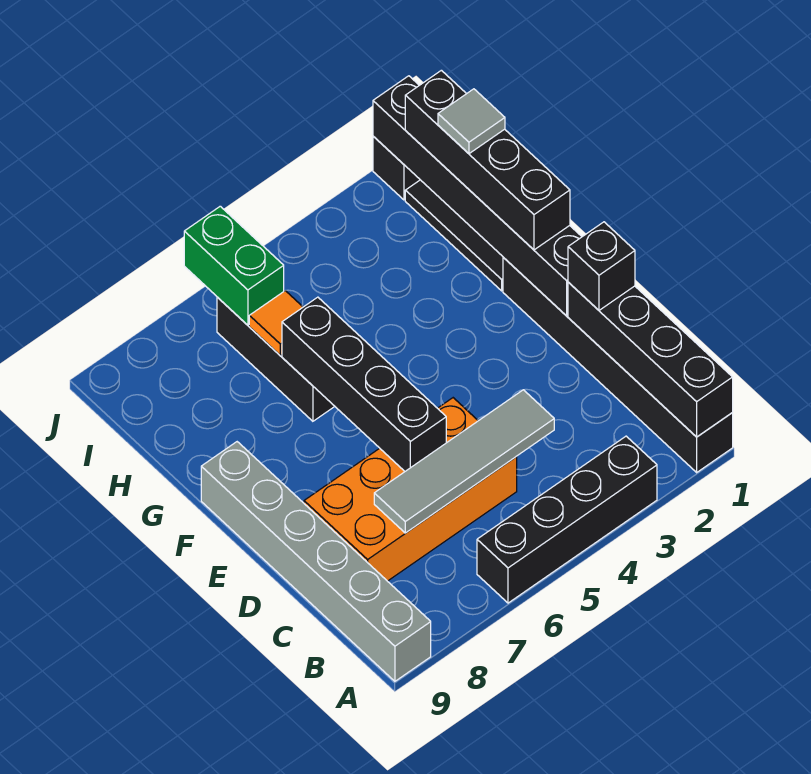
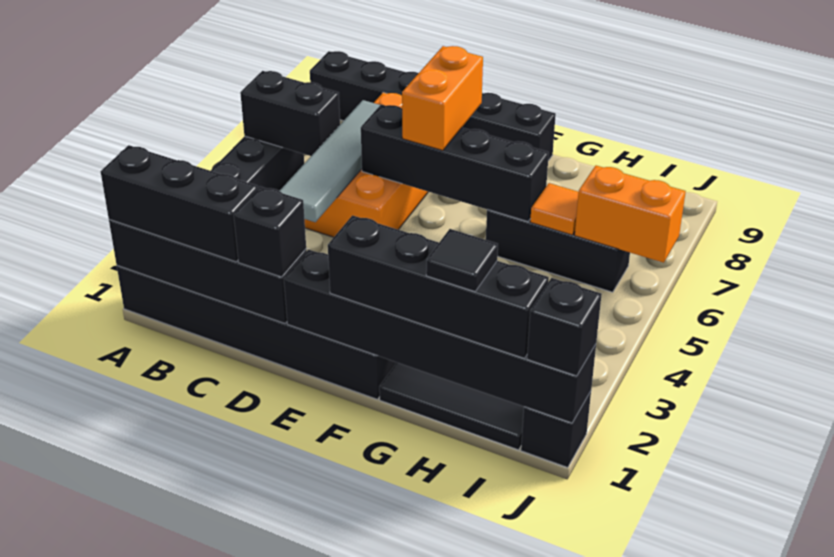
none -> black brick A1:C1 level 3
none -> black brick A6:B6 level 2
grey brick A9:F9 level 1 -> black brick A9:F9 level 1
none -> orange brick E6:E7 level 3
grey tile H1 level 4 -> black tile H1 level 4
green brick I6:J6 level 2 -> orange brick I6:J6 level 2
none -> black brick J1 level 3

